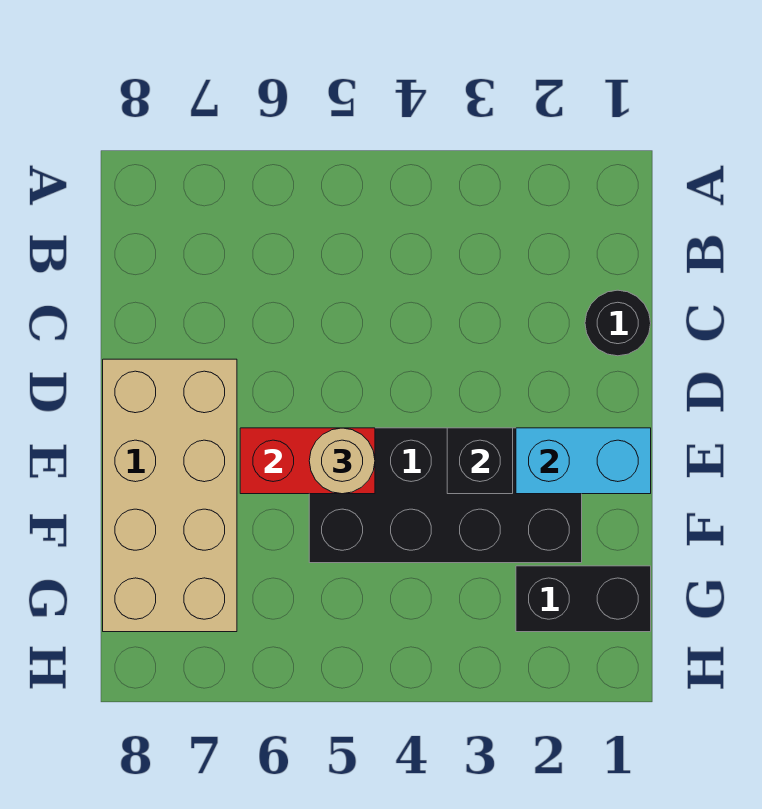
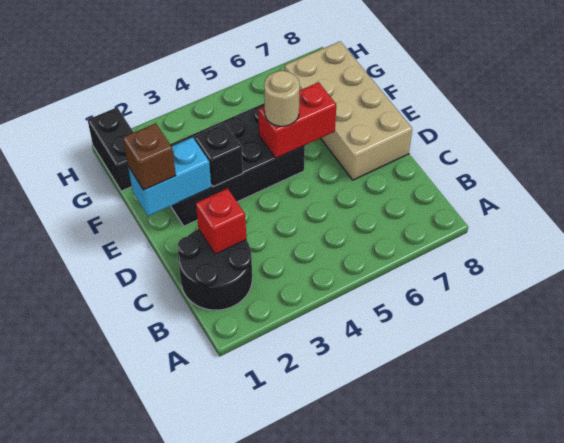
black round brick C1 level 1 -> black round brick B1:C2 level 1
none -> red brick C2 level 2
none -> brown brick E1 level 3
black brick G1:G2 level 1 -> black brick G1:H1 level 1

